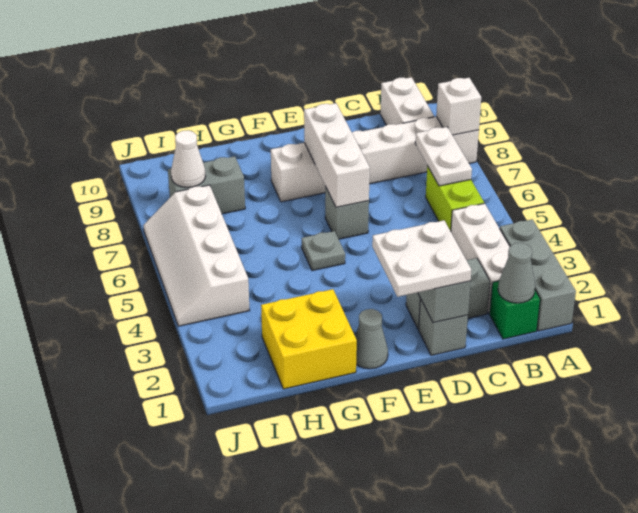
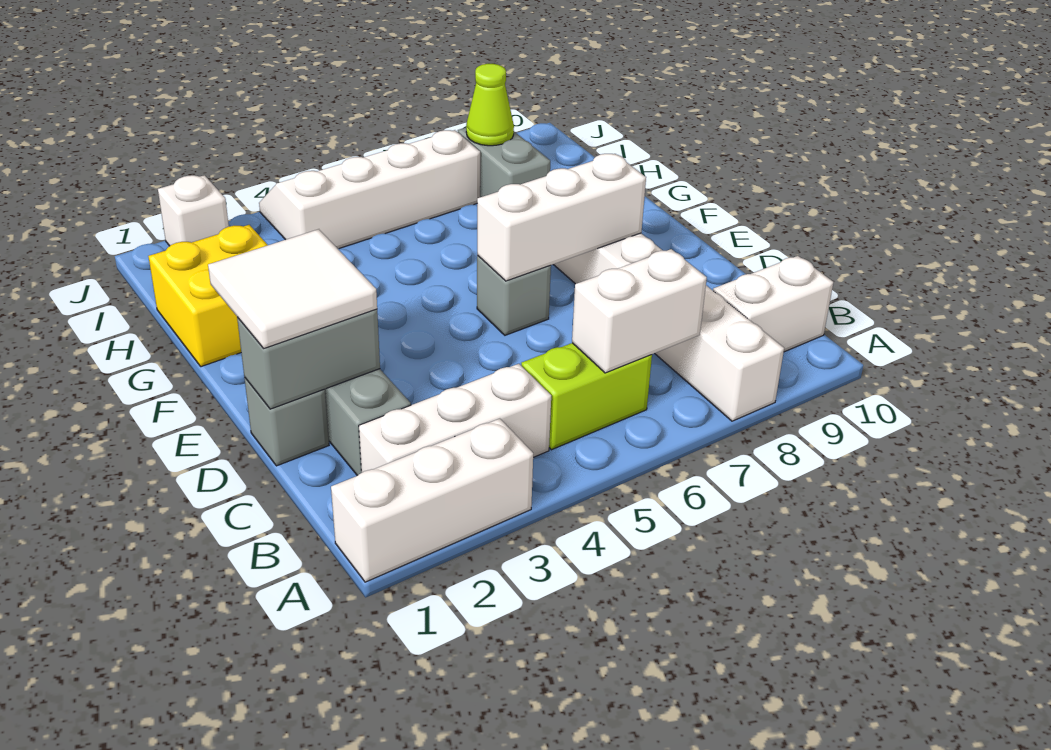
grey brick A1:A3 level 1 -> white brick A1:A3 level 1
white brick A8 level 2 -> white brick J2 level 1
green brick B1 level 1 -> none
grey cone B1 level 2 -> none
white plate B6:B7 level 2 -> white brick B6:B7 level 2
white plate D1:E2 level 3 -> white tile D1:E2 level 3
grey cone F1 level 1 -> none
grey plate F5 level 1 -> none
white cone I8 level 2 -> lime cone I8 level 2

